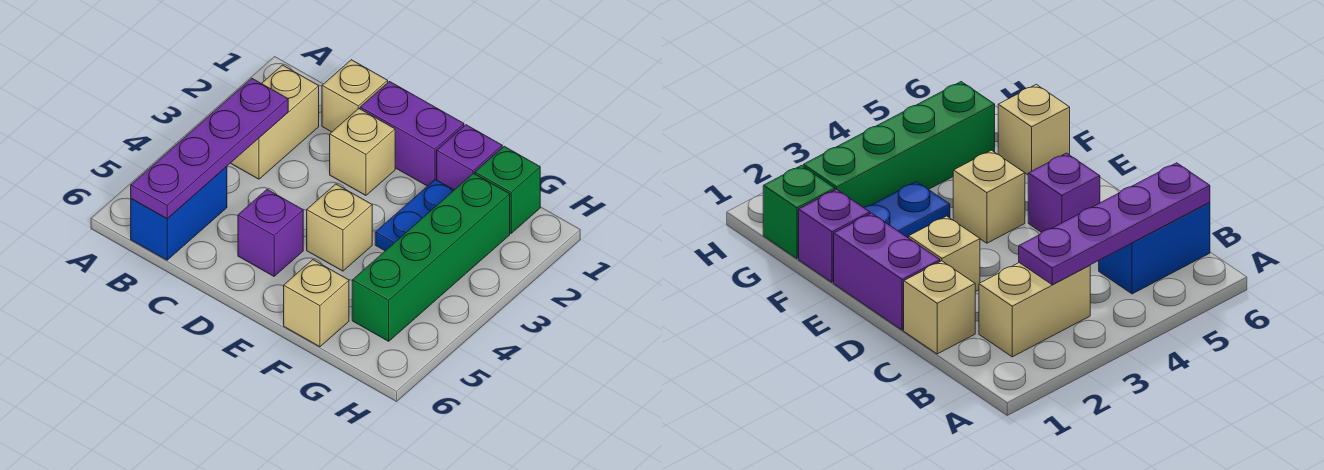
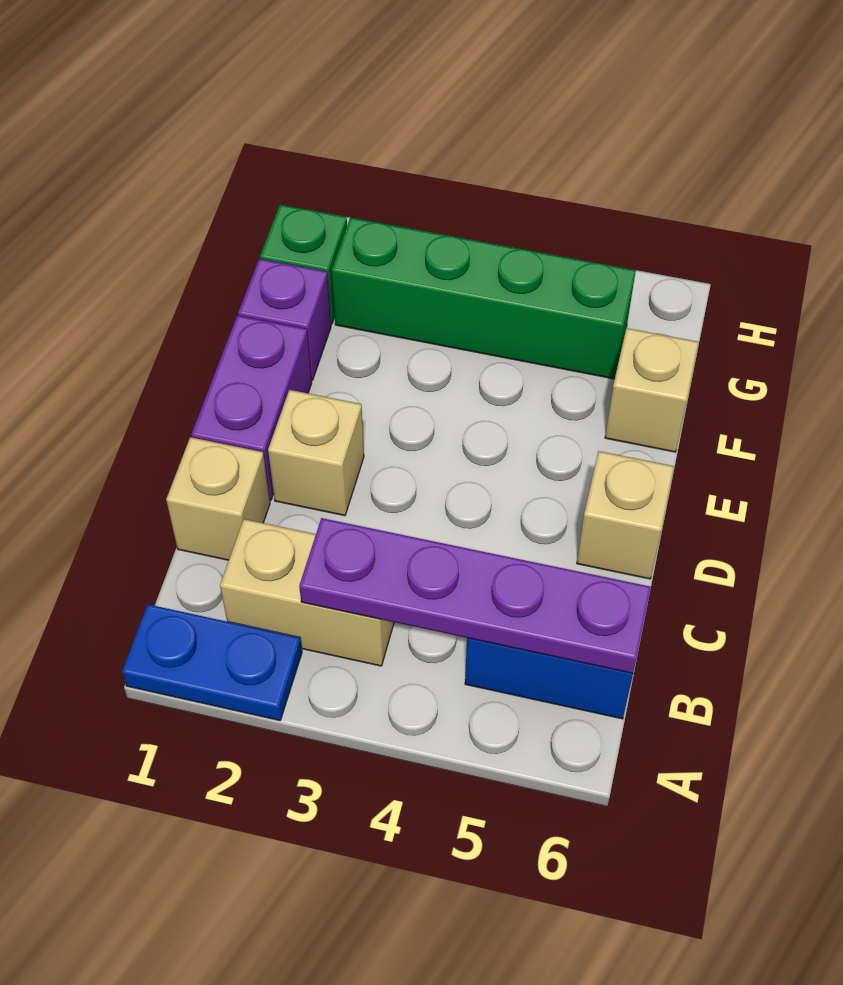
purple brick D5 level 1 -> none
tan brick E4 level 1 -> tan brick D6 level 1
blue plate F2:F3 level 1 -> blue plate A1:A2 level 1

